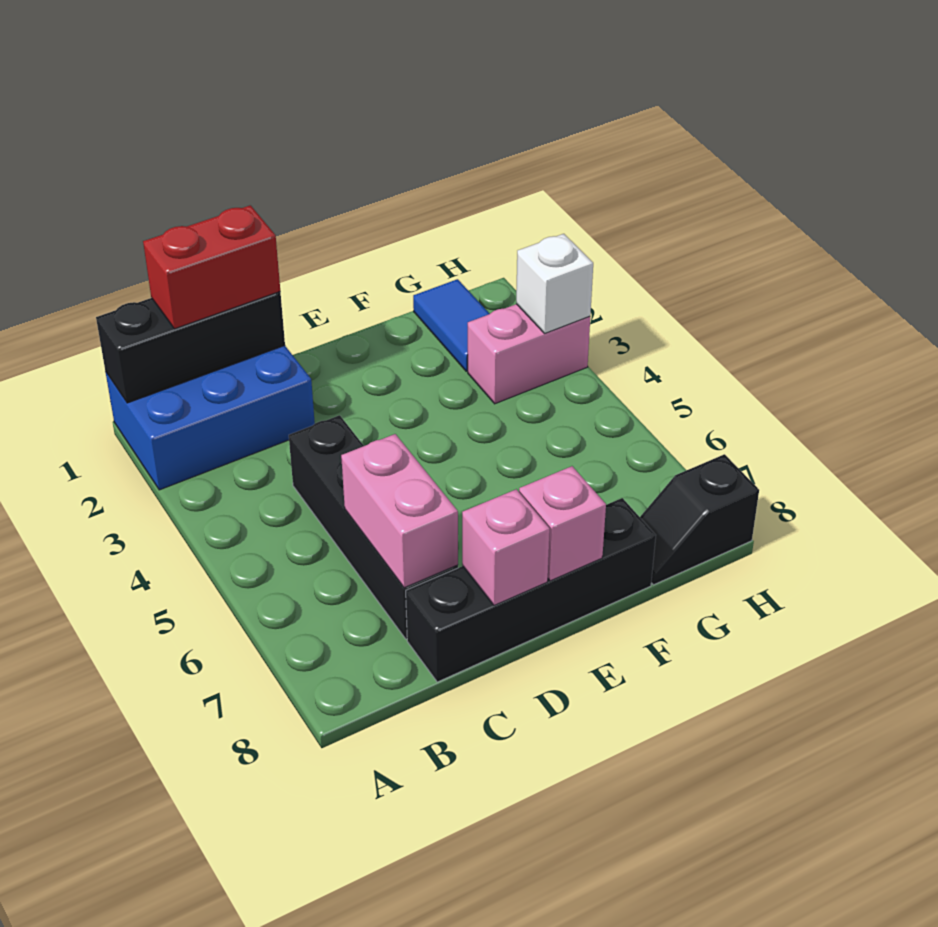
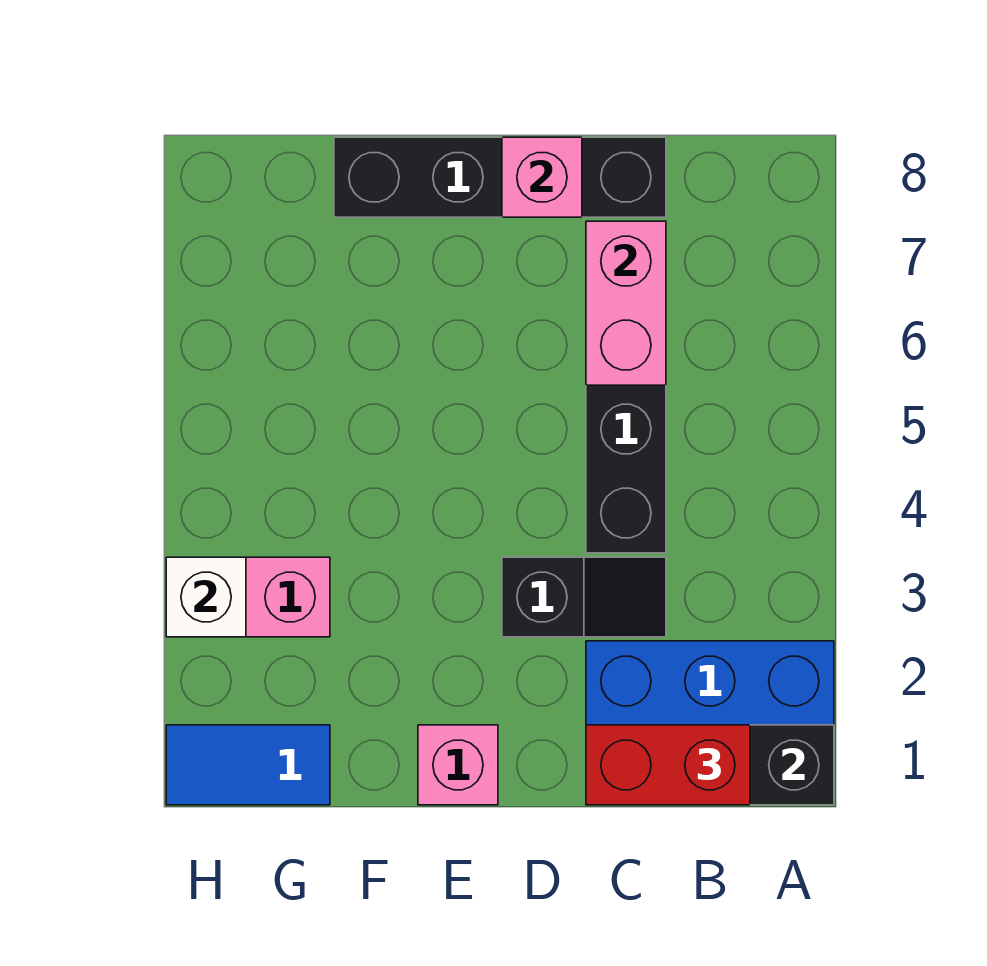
pink brick E8 level 2 -> pink brick E1 level 1
blue tile G1:G2 level 1 -> blue tile G1:H1 level 1
black slope G8:H8 level 1 top H -> black slope C3:D3 level 1 top D

